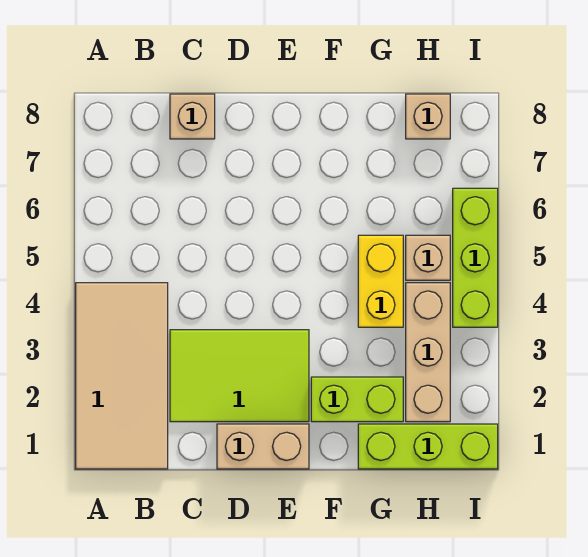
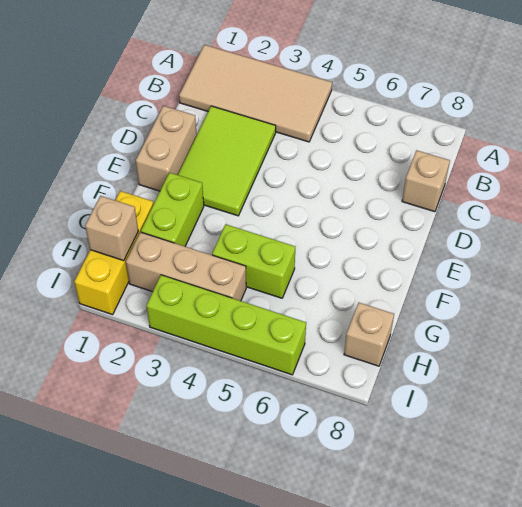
lime brick G1:I1 level 1 -> yellow brick G1:I1 level 1
yellow brick G4:G5 level 1 -> lime brick G4:G5 level 1
tan brick H5 level 1 -> tan brick H1 level 2
lime brick I4:I6 level 1 -> lime brick I3:I6 level 1

